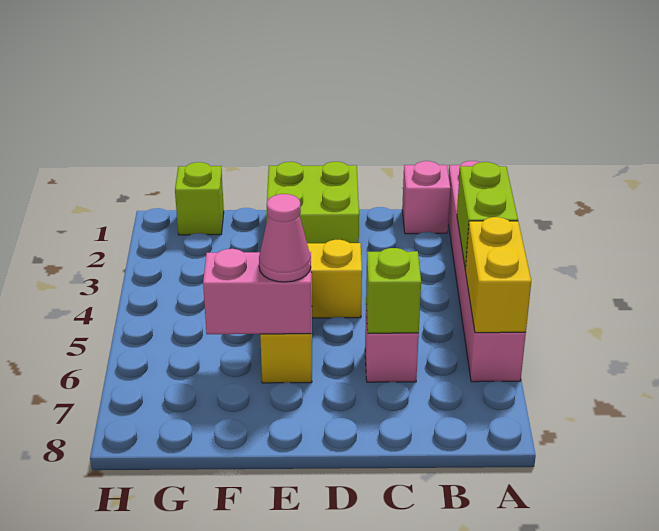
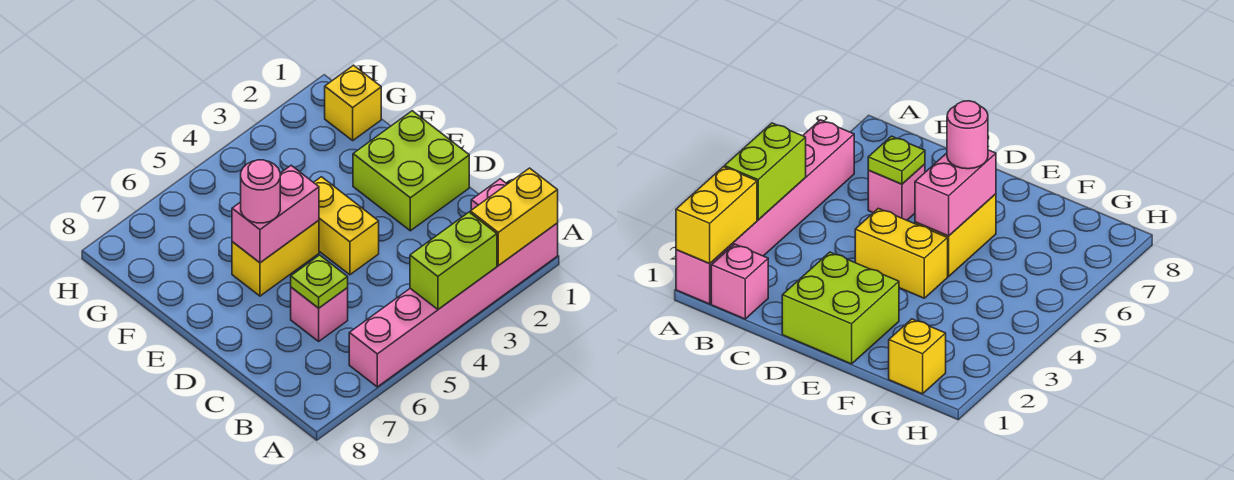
yellow brick A5:A6 level 2 -> yellow brick A1:A2 level 2
lime brick C6 level 2 -> lime plate C6 level 2
pink brick E6:F6 level 2 -> pink brick E5:E6 level 2
pink cone E6 level 3 -> pink round brick E6 level 3
lime brick G1 level 1 -> yellow brick G1 level 1

